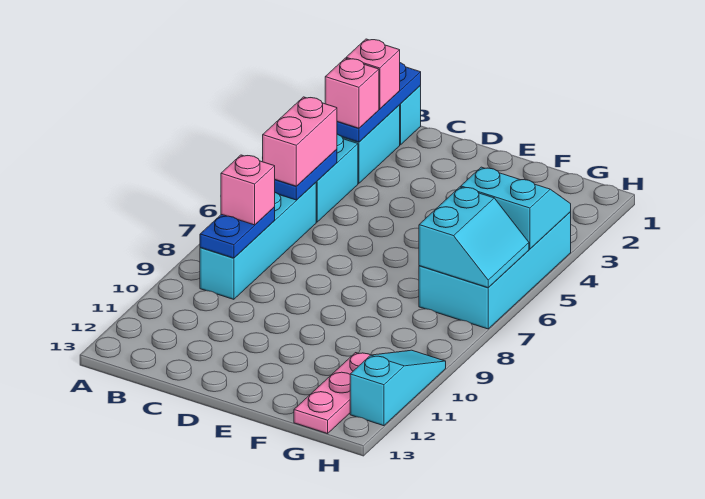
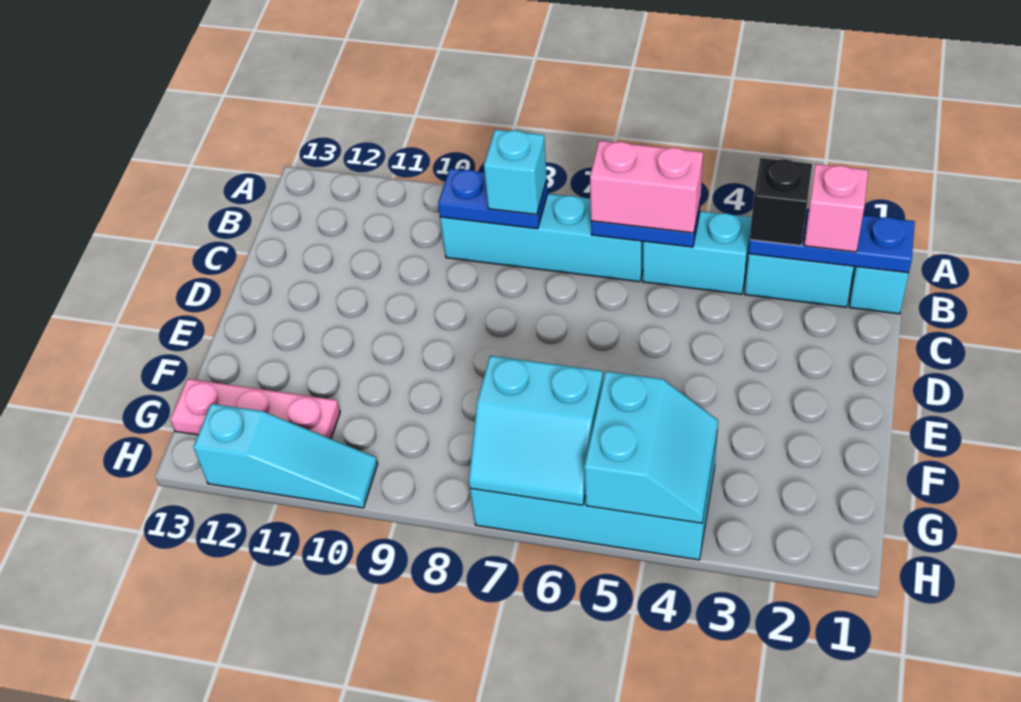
pink brick B3 level 3 -> black brick B3 level 3
pink brick B8 level 3 -> cyan brick B8 level 3

